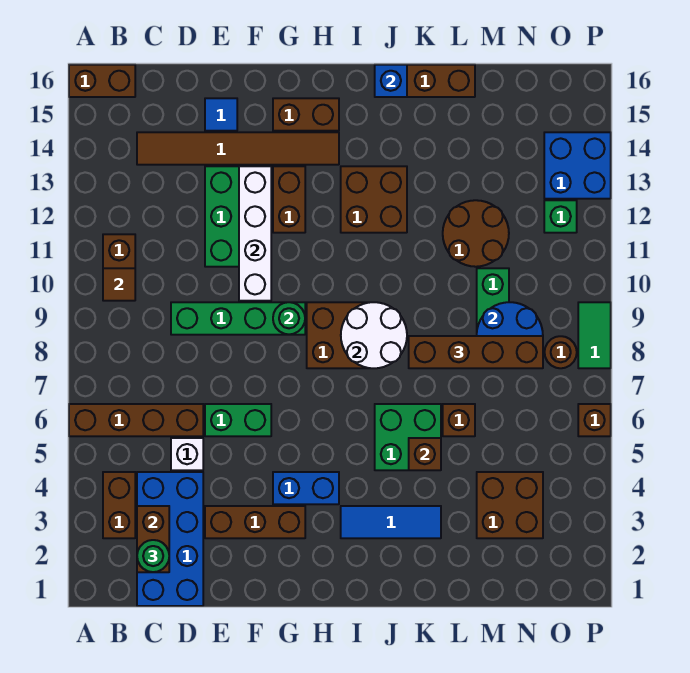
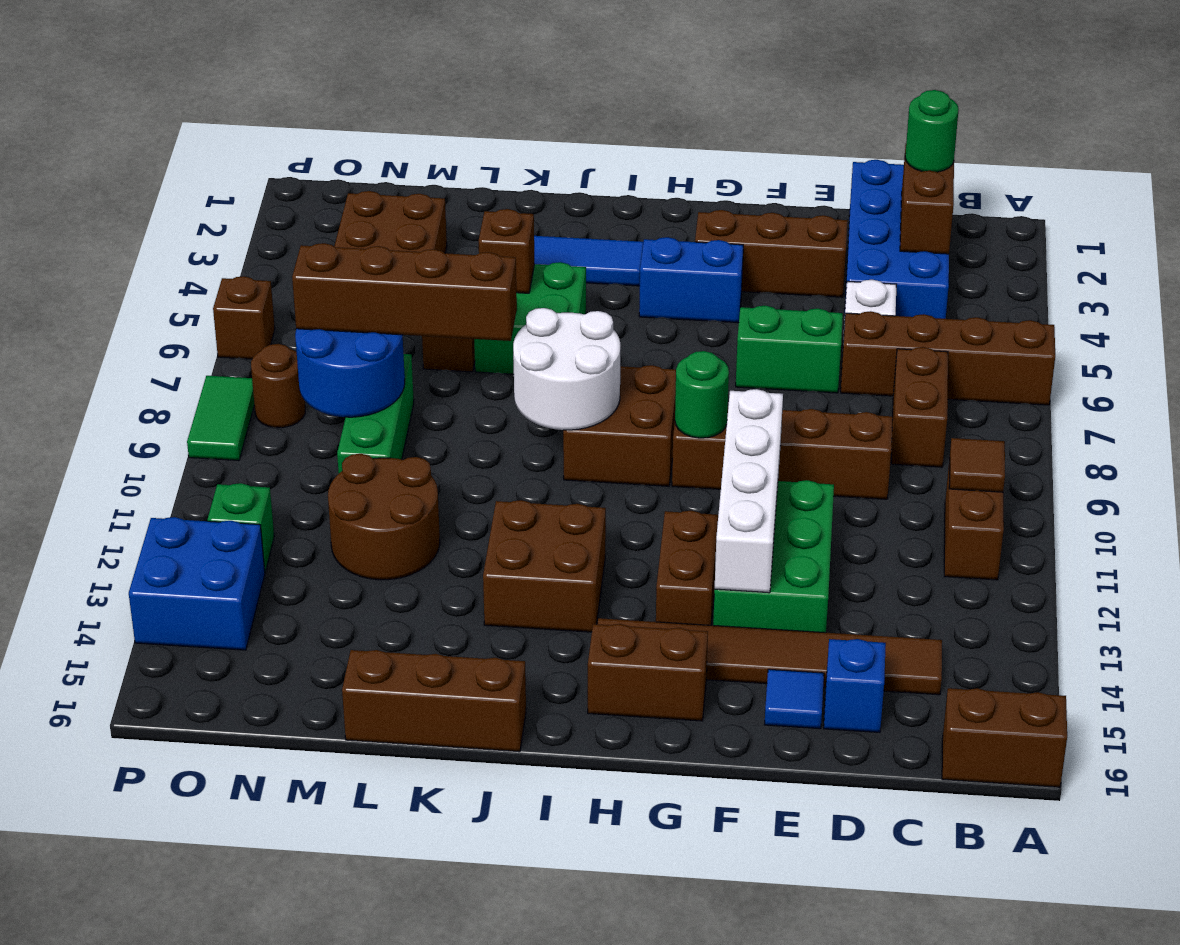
brown brick B3:B4 level 1 -> brown brick C7:C8 level 1
green brick D9:G9 level 1 -> brown brick D9:G9 level 1
blue brick J16 level 2 -> blue brick D15 level 1

